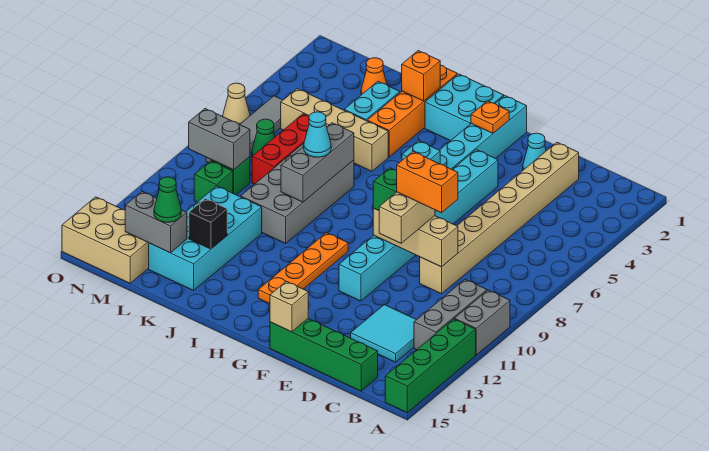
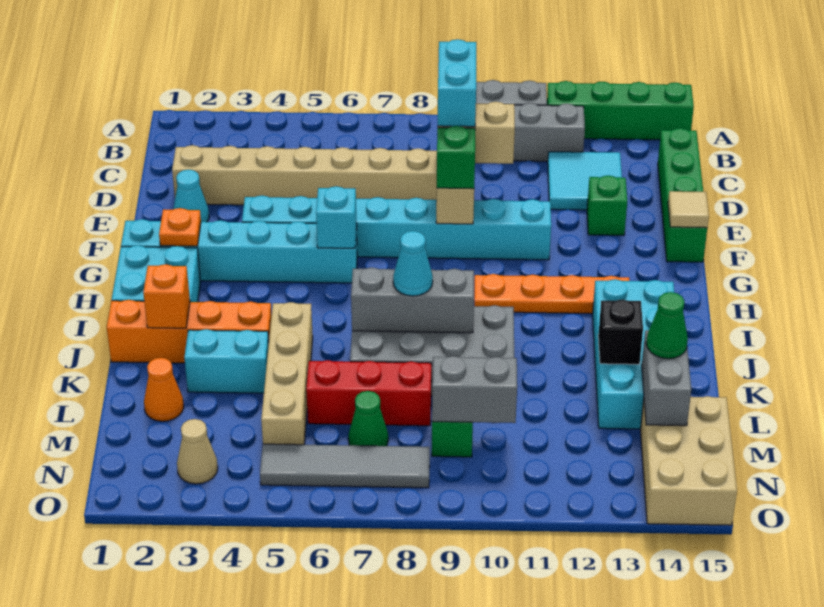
orange brick D9:E9 level 4 -> cyan brick D9:E9 level 4
tan brick F15 level 2 -> tan tile F15 level 2
cyan brick K11:L14 level 1 -> cyan brick I13:L14 level 1
grey brick M9:N9 level 2 -> grey brick M9:M10 level 2
green brick M10 level 1 -> green brick E13 level 1
tan cone O6 level 1 -> tan cone N3 level 1

